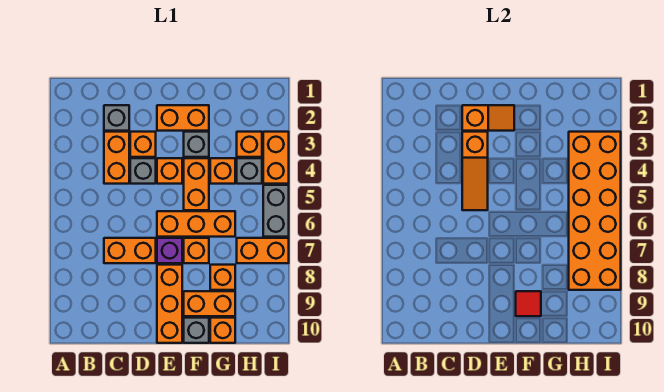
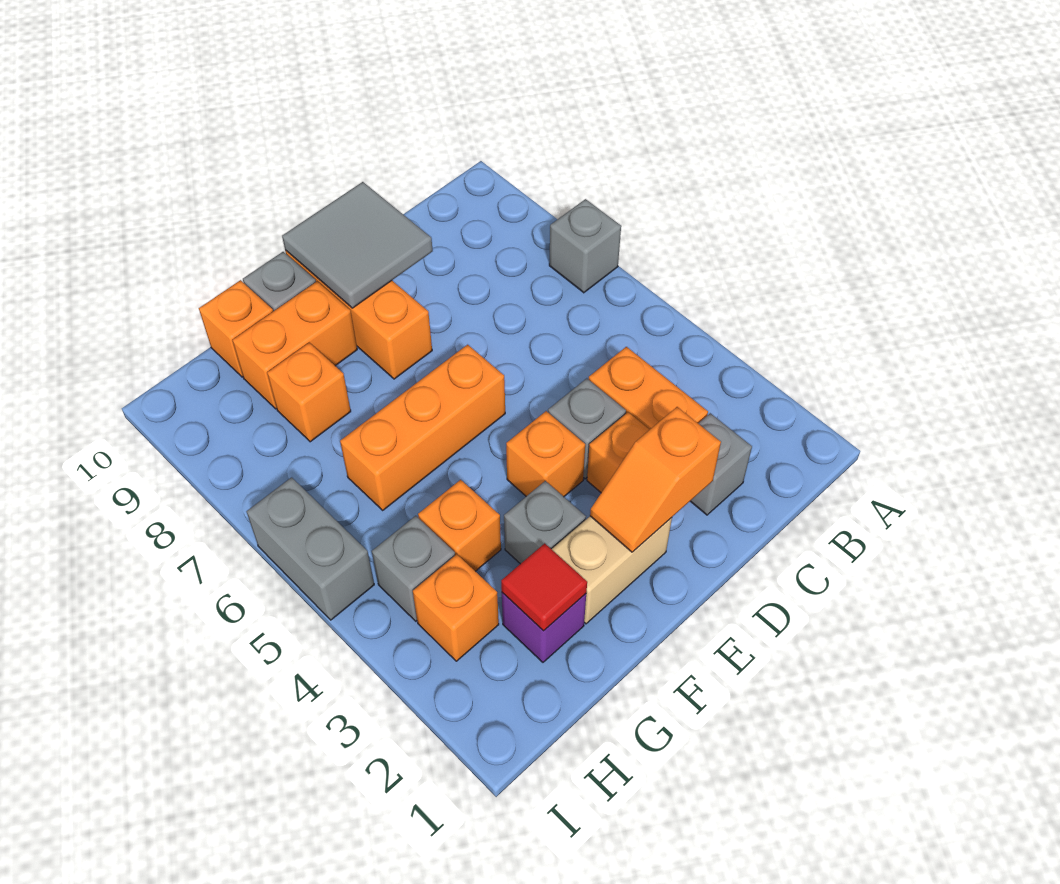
none -> grey brick A7 level 1
orange brick C7:D7 level 1 -> none
orange slope D3:D5 level 2 top 3 -> none
none -> grey tile D9:E10 level 2
orange brick E2:F2 level 1 -> tan brick E2:F2 level 1
purple brick E7 level 1 -> purple brick G2 level 1
orange brick F4:F5 level 1 -> none
orange brick F7 level 1 -> none
red tile F9 level 2 -> red tile G2 level 2
orange brick H3:I8 level 2 -> none
orange brick H7:I7 level 1 -> none
orange brick I3:I4 level 1 -> none

